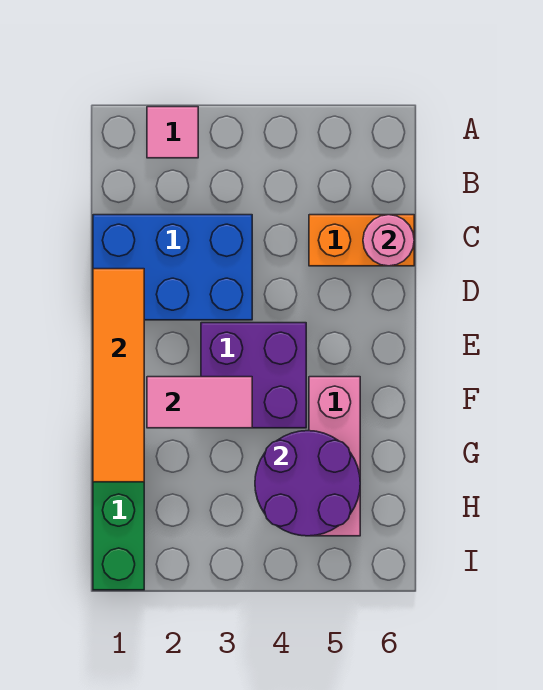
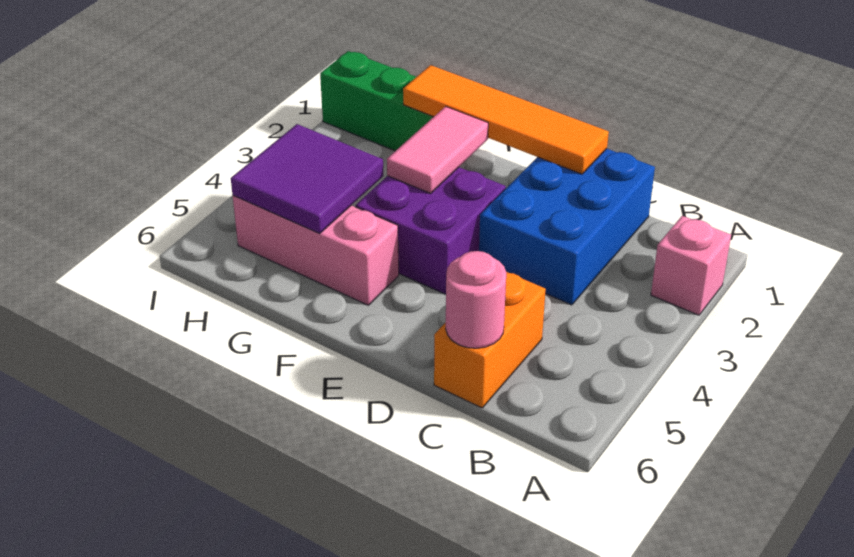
pink tile A2 level 1 -> pink brick A2 level 1
purple round brick G4:H5 level 2 -> purple tile G4:H5 level 2

